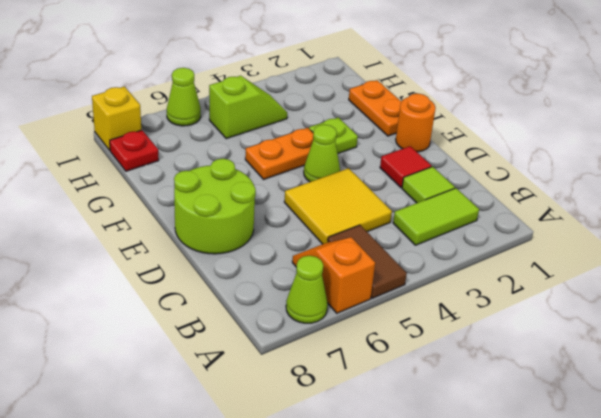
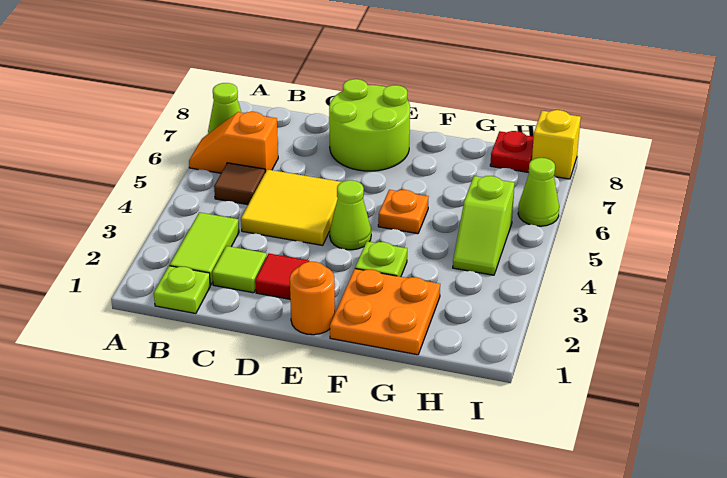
brown tile A5:B5 level 1 -> brown tile B5 level 1
orange slope A6:B6 level 1 top A -> orange slope A6:B6 level 1 top B
none -> lime plate B1 level 1
orange plate F1:G1 level 1 -> orange plate F1:G2 level 1
orange plate F4:F5 level 1 -> orange plate F5 level 1

